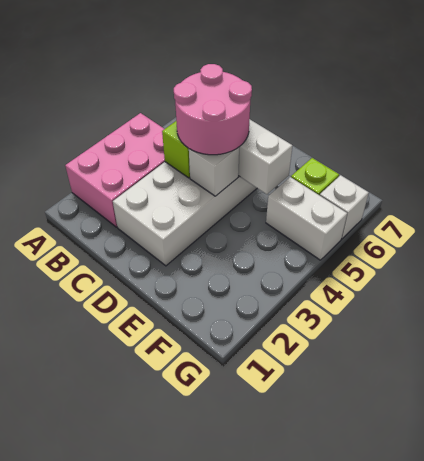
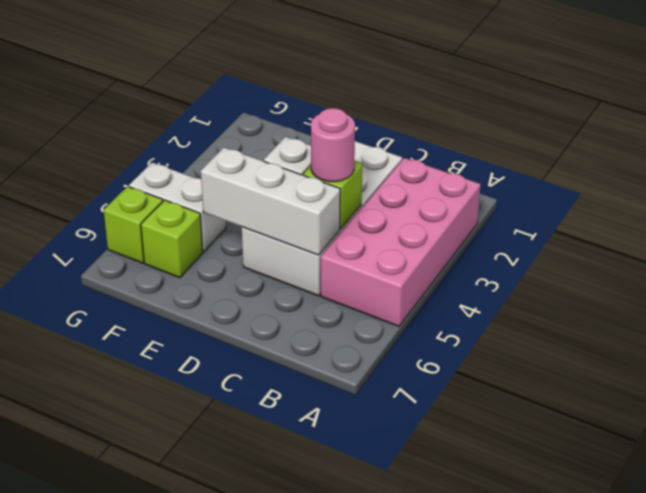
pink brick A2:B4 level 1 -> pink brick A2:B5 level 1
pink round brick C4:D5 level 3 -> pink round brick C4 level 3
white brick G6 level 1 -> lime brick G6 level 1

